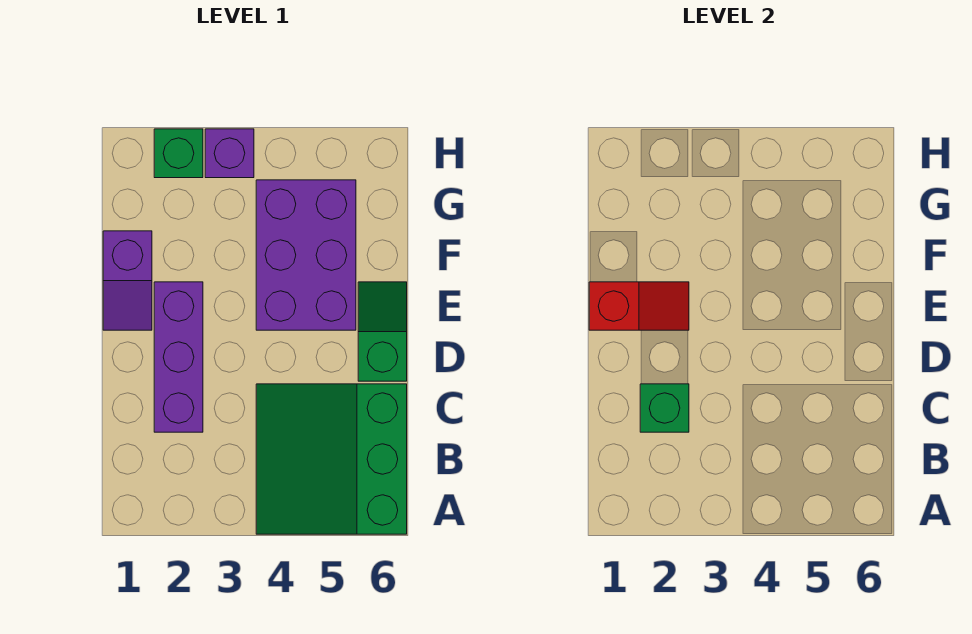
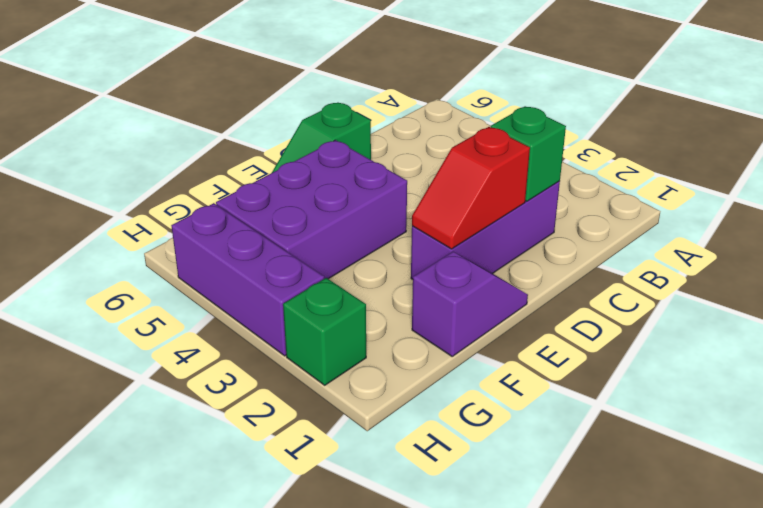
green slope A4:C6 level 1 top 6 -> none
red slope E1:E2 level 2 top 1 -> red slope D2:E2 level 2 top D
purple brick H3 level 1 -> purple brick H3:H5 level 1

